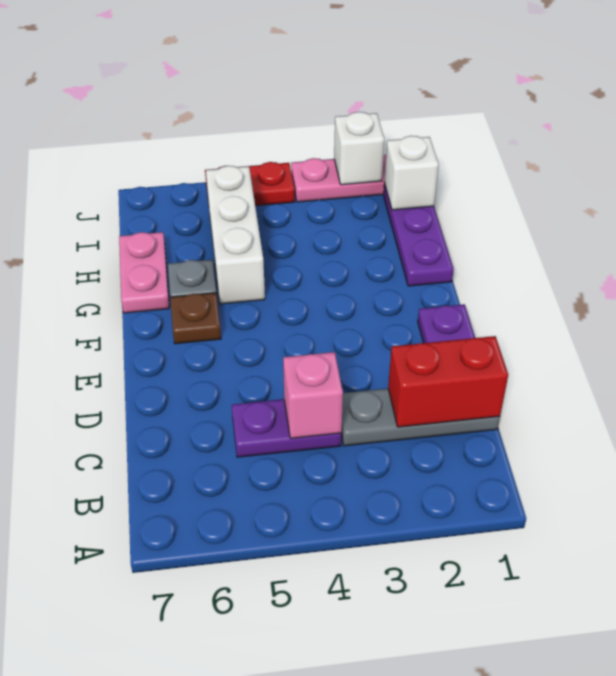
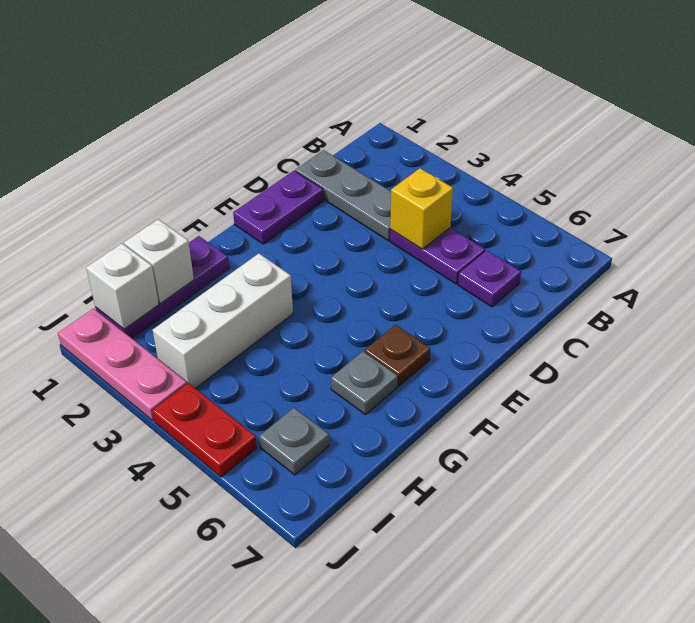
red brick C1:C2 level 2 -> none
pink brick C4 level 2 -> yellow brick C4 level 2
none -> purple plate C6 level 1
white brick G5:I5 level 1 -> white brick G3:I3 level 1
pink plate G7:H7 level 1 -> none
none -> grey plate I6 level 1
white brick J2 level 2 -> white brick H1 level 2

